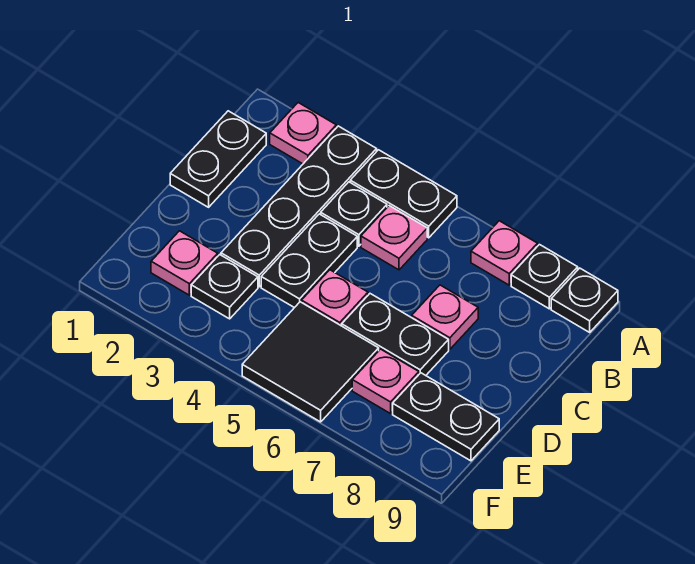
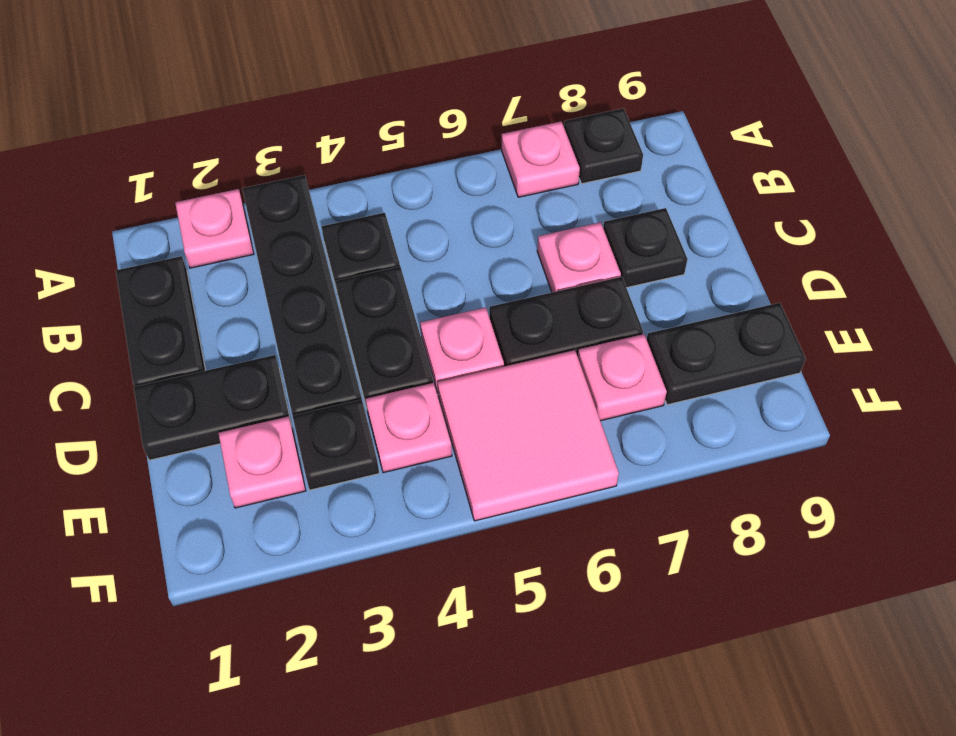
black plate A4:A5 level 1 -> black plate D1:D2 level 1
black plate A9 level 1 -> black plate C8 level 1
pink plate B5 level 1 -> pink plate E4 level 1
black tile E5:F6 level 1 -> pink tile E5:F6 level 1

